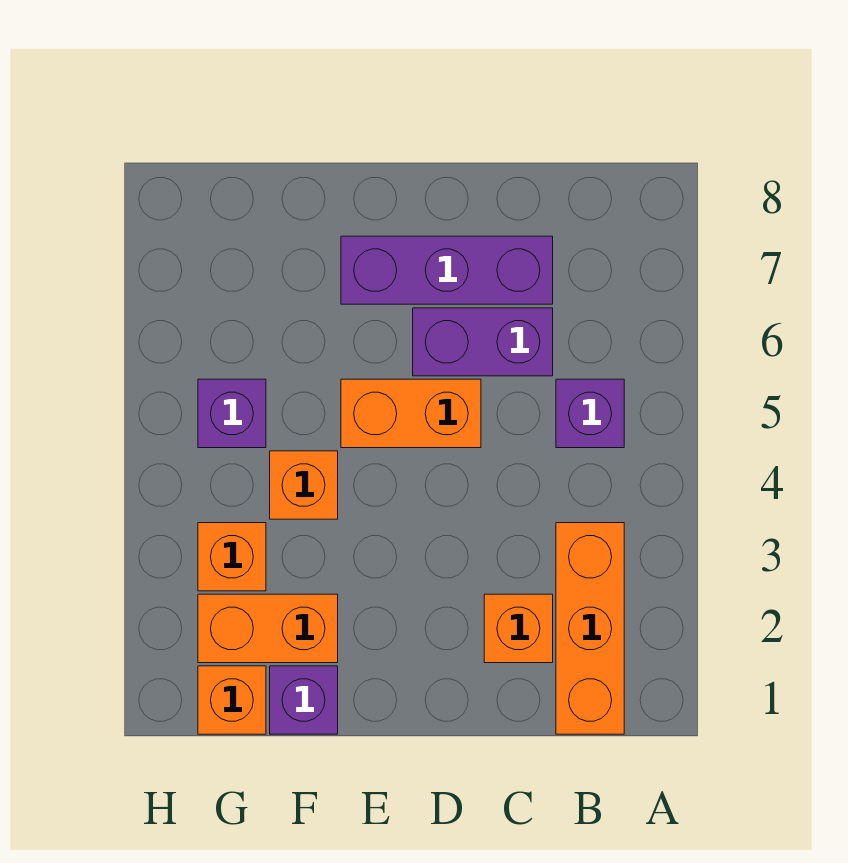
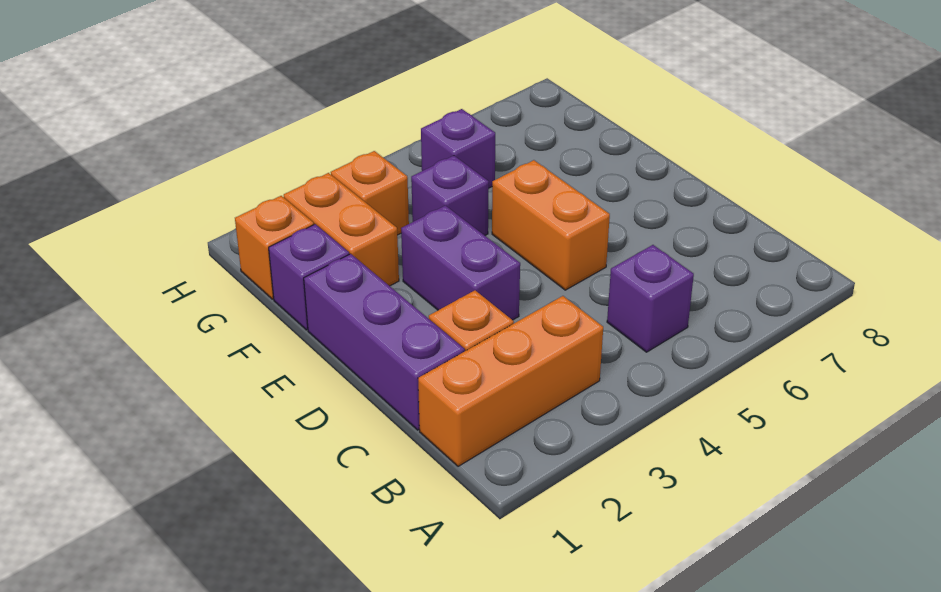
purple brick C6:D6 level 1 -> purple brick D3:E3 level 1
purple brick C7:E7 level 1 -> purple brick C1:E1 level 1
orange brick F4 level 1 -> purple brick F4 level 1

